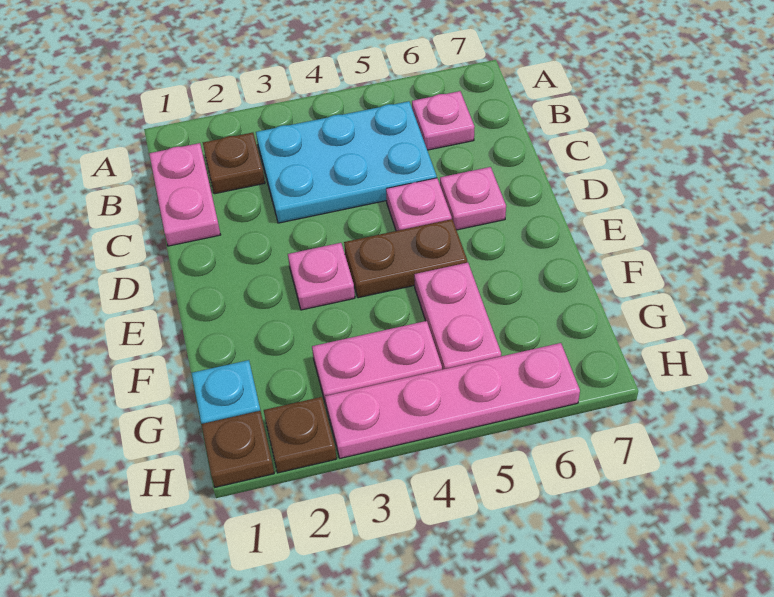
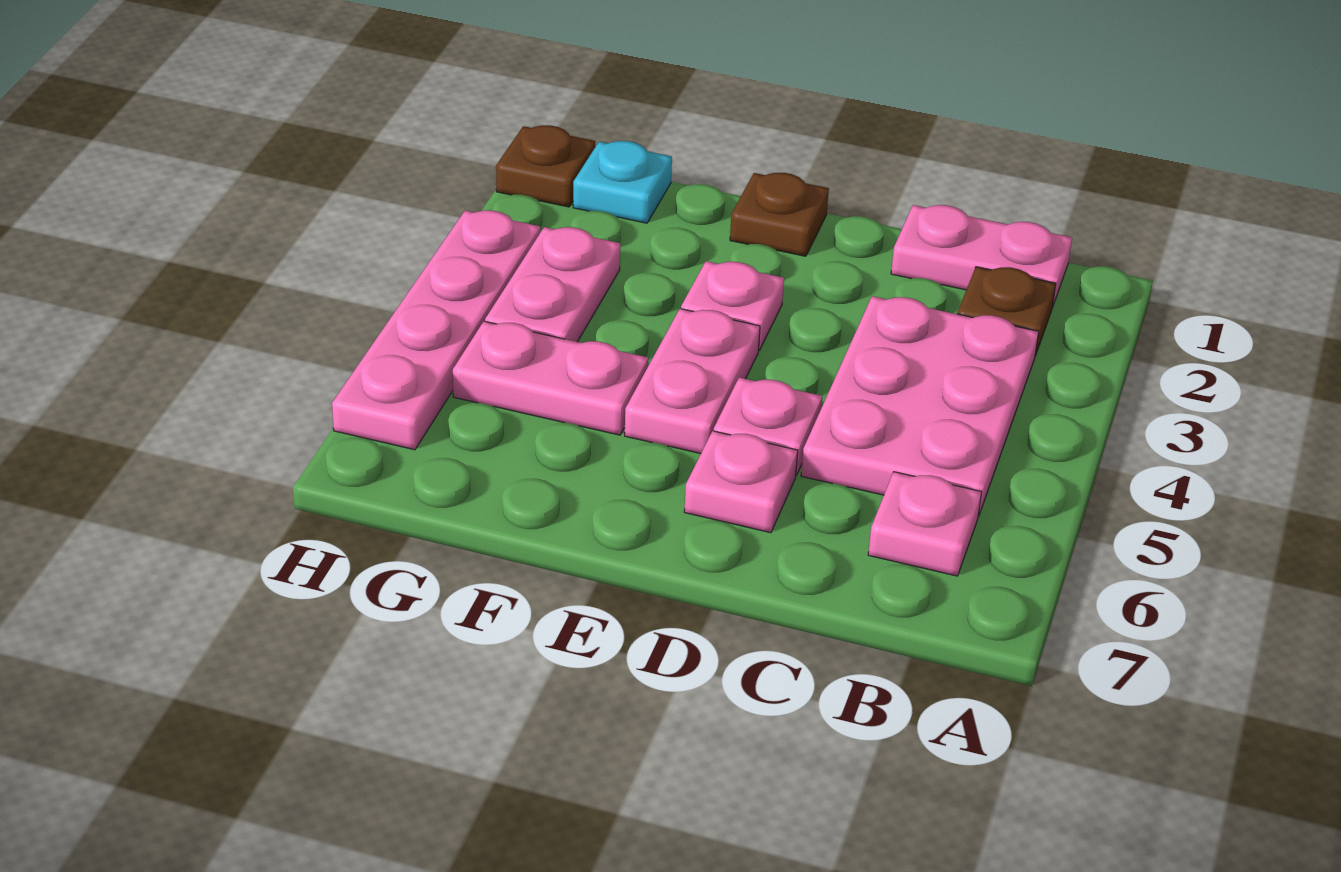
cyan plate B3:C5 level 1 -> pink plate B3:C5 level 1
brown plate E4:E5 level 1 -> pink plate E4:E5 level 1
brown plate H2 level 1 -> brown plate E1 level 1

